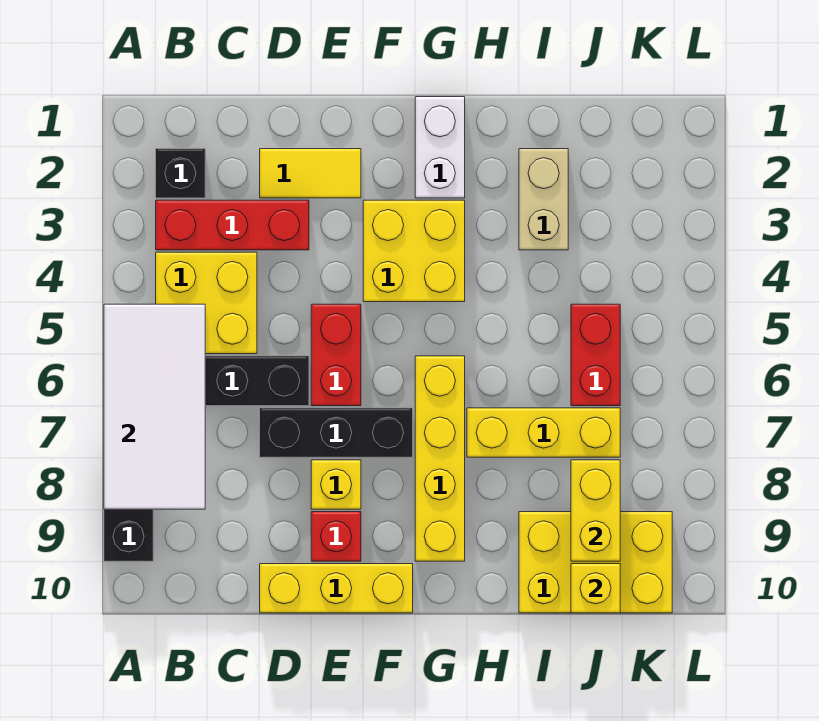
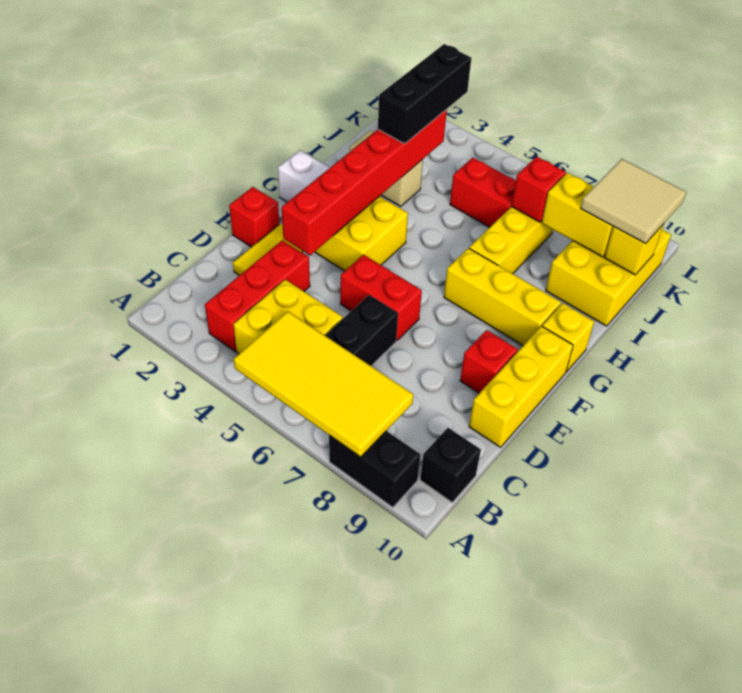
white tile A5:B8 level 2 -> yellow tile A5:B8 level 2
black brick B2 level 1 -> black brick B10 level 1
black brick D7:F7 level 1 -> black brick I3:K3 level 3
none -> red brick E1 level 1
none -> red brick E3:J3 level 2
yellow brick E8 level 1 -> yellow brick G10 level 1
yellow brick G6:G9 level 1 -> yellow brick G7:G9 level 1
none -> red brick J7 level 2
none -> tan tile J9:K10 level 3

